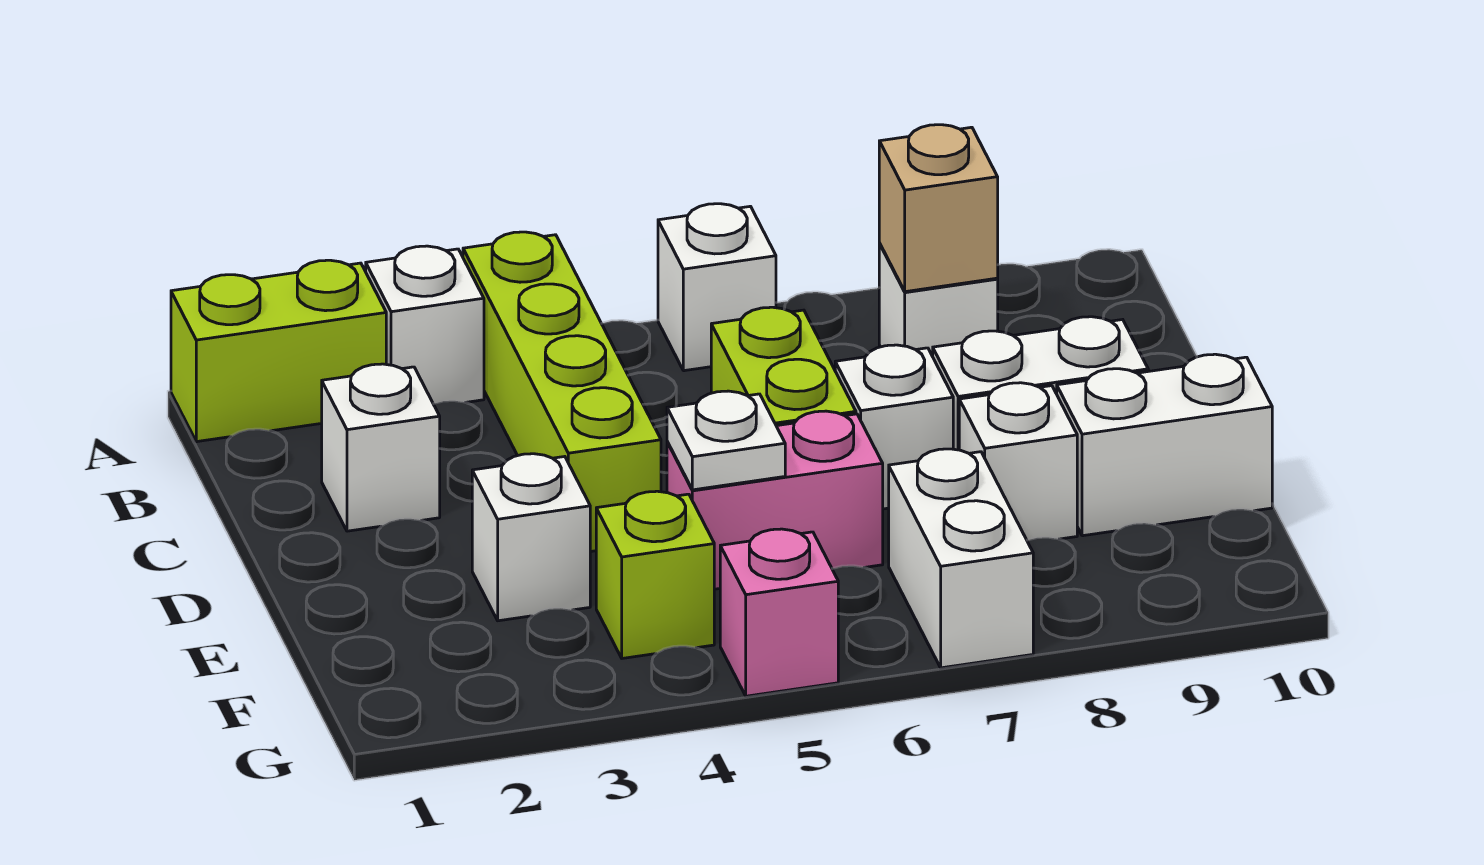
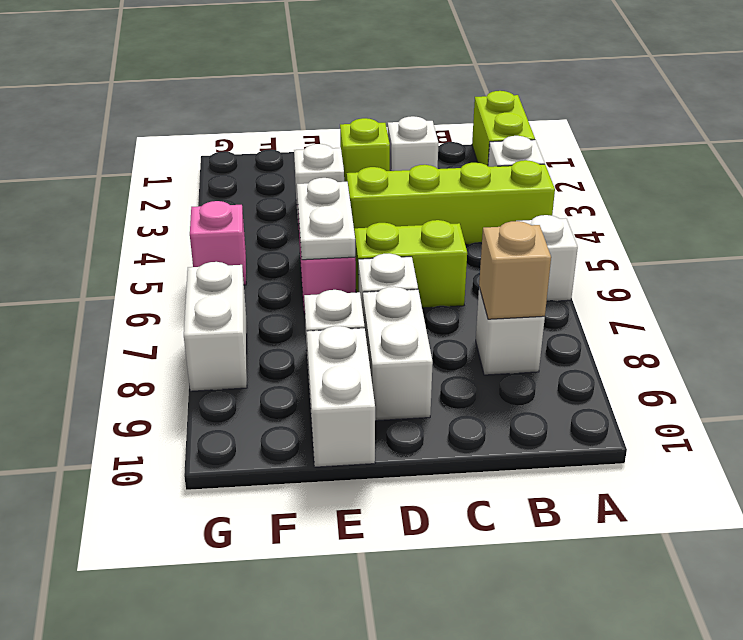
white plate E5 level 2 -> white plate E5:E6 level 2
lime brick F4 level 1 -> lime brick D2 level 1
white brick F7:G7 level 1 -> white brick G7:G8 level 1

